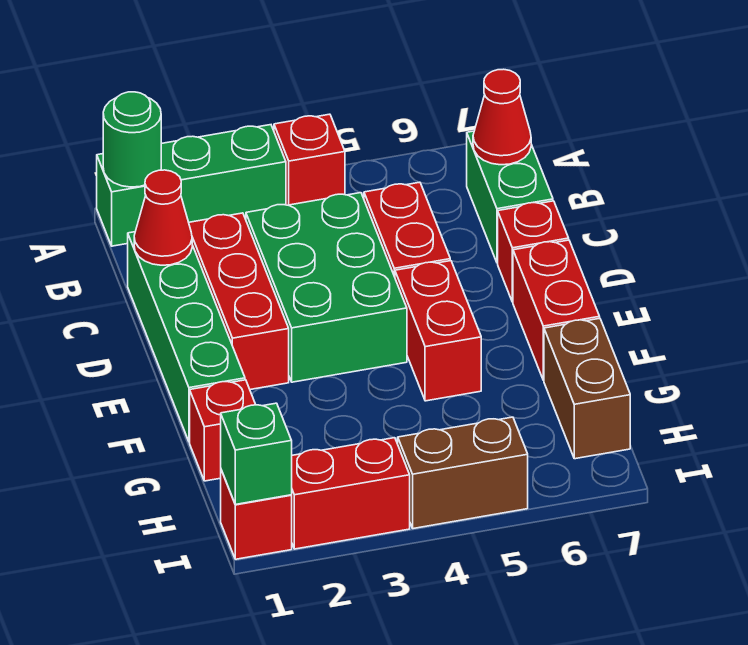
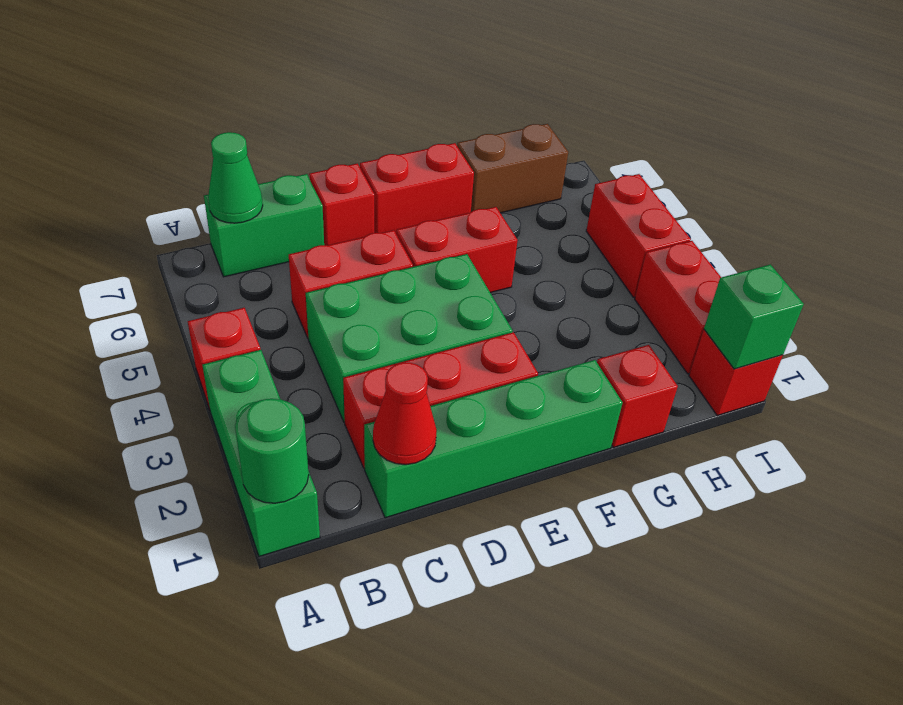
red cone B7 level 2 -> green cone B7 level 2
brown brick I4:I5 level 1 -> red brick I4:I5 level 1

